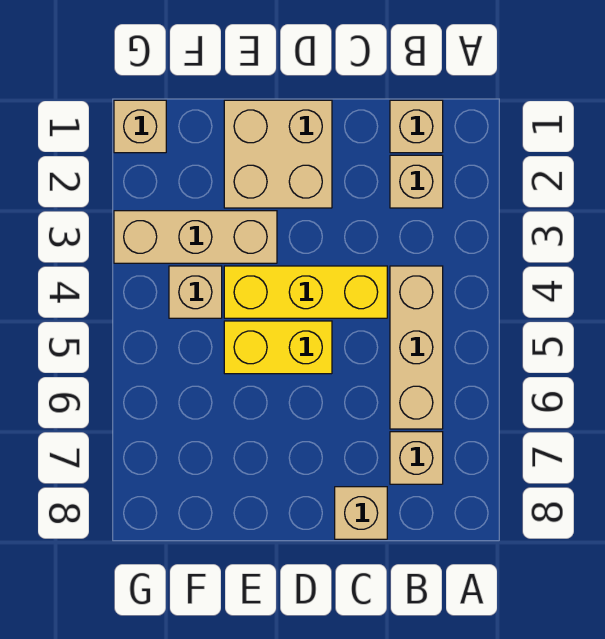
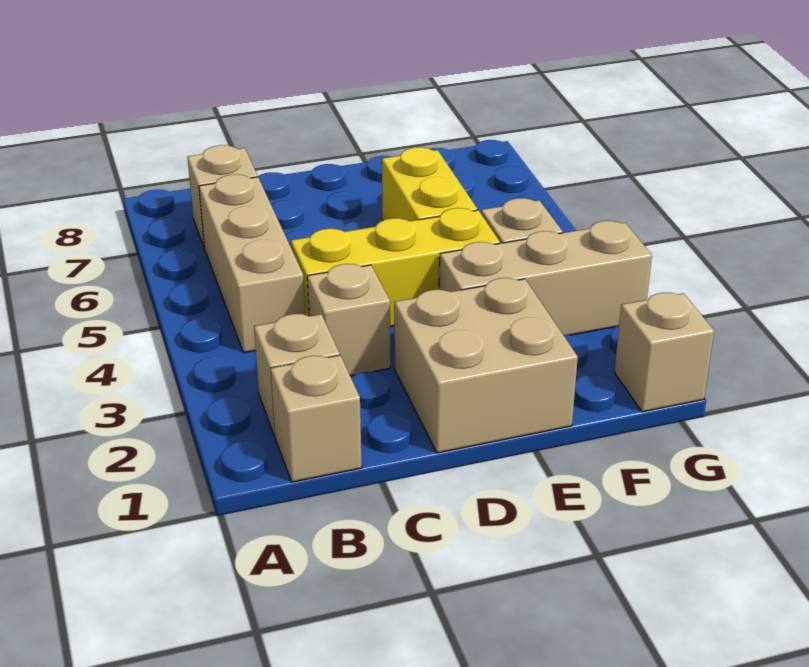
tan brick C8 level 1 -> tan brick C3 level 1
yellow brick D5:E5 level 1 -> yellow brick E5:E6 level 1

